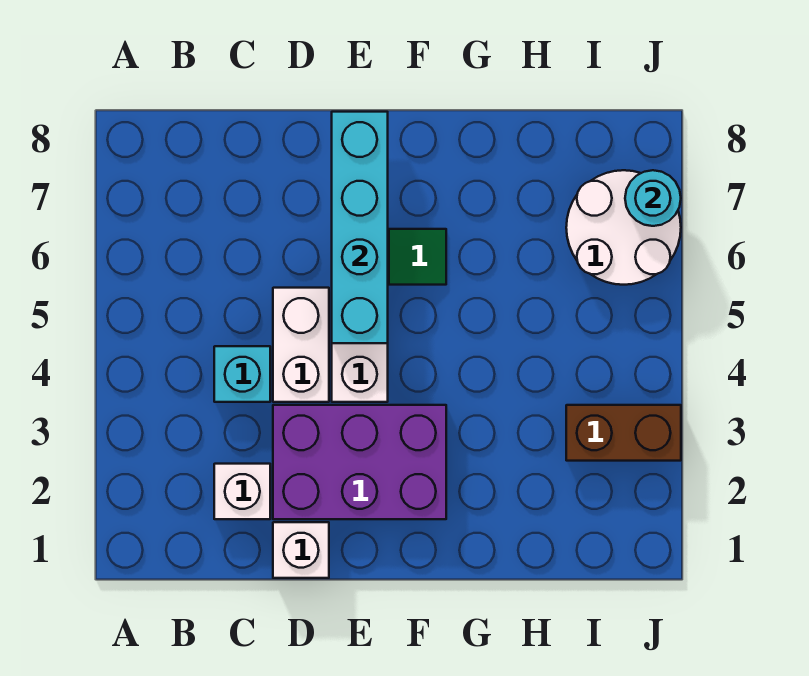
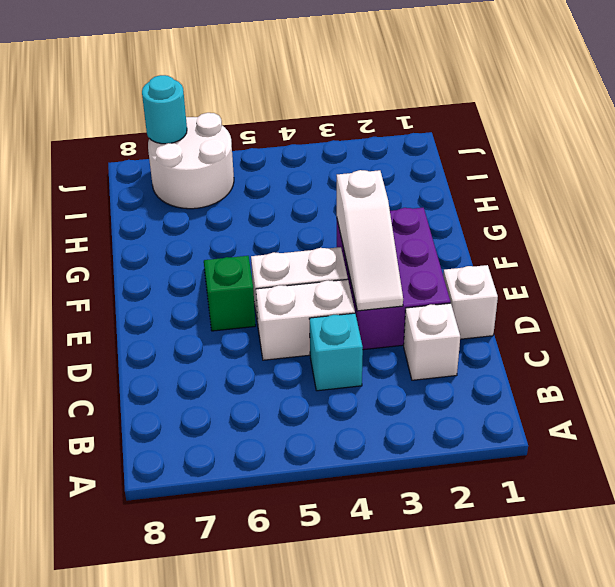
none -> white slope D3:F3 level 2 top F
cyan brick E5:E8 level 2 -> none
brown brick I3:J3 level 1 -> none

